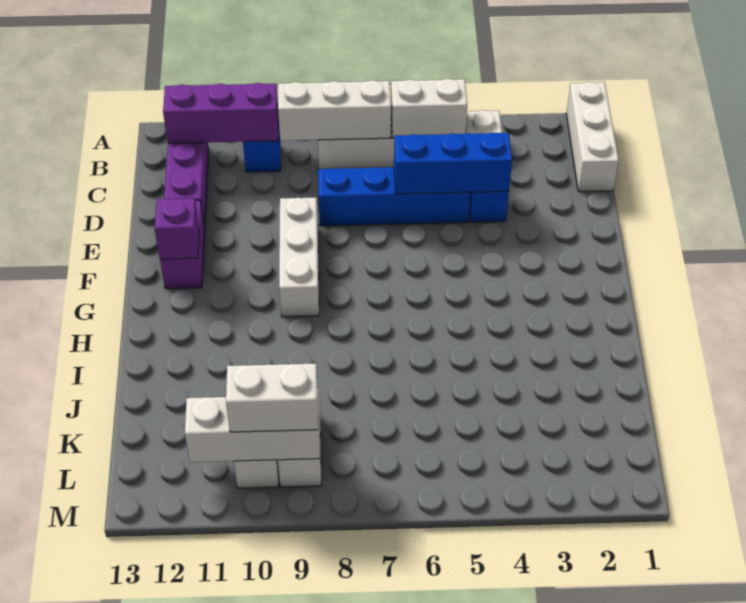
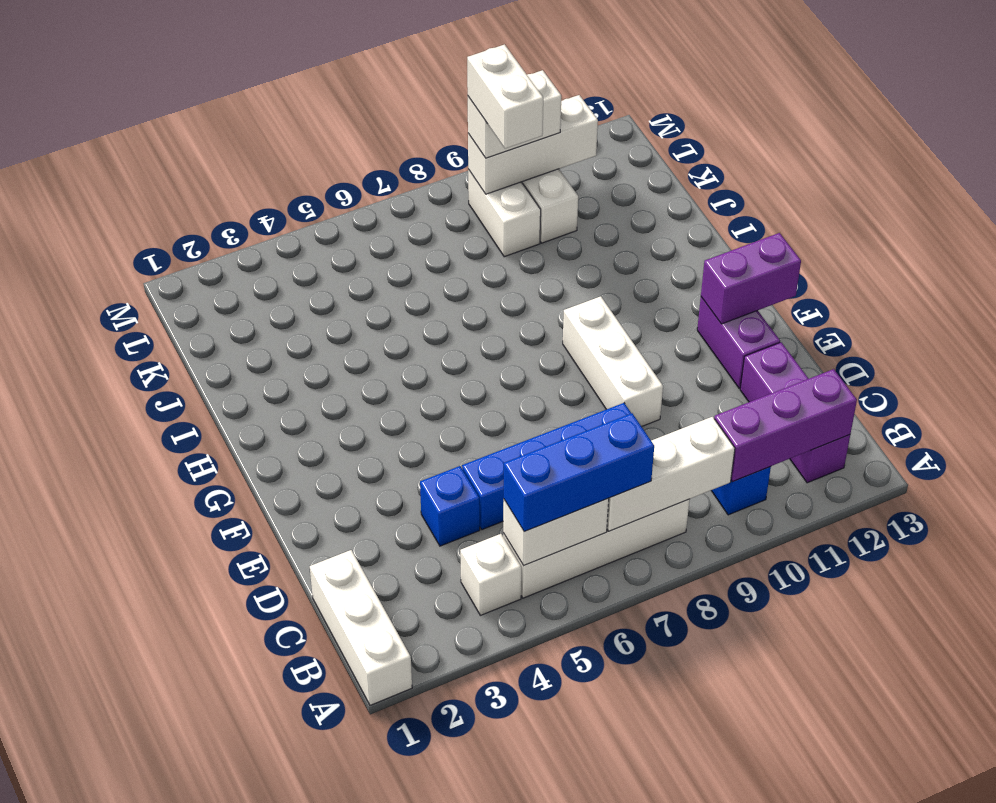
blue brick D4:D6 level 2 -> blue brick B5:B7 level 3
purple brick F12 level 2 -> purple brick F12:F13 level 2
none -> white brick K9:L9 level 4

